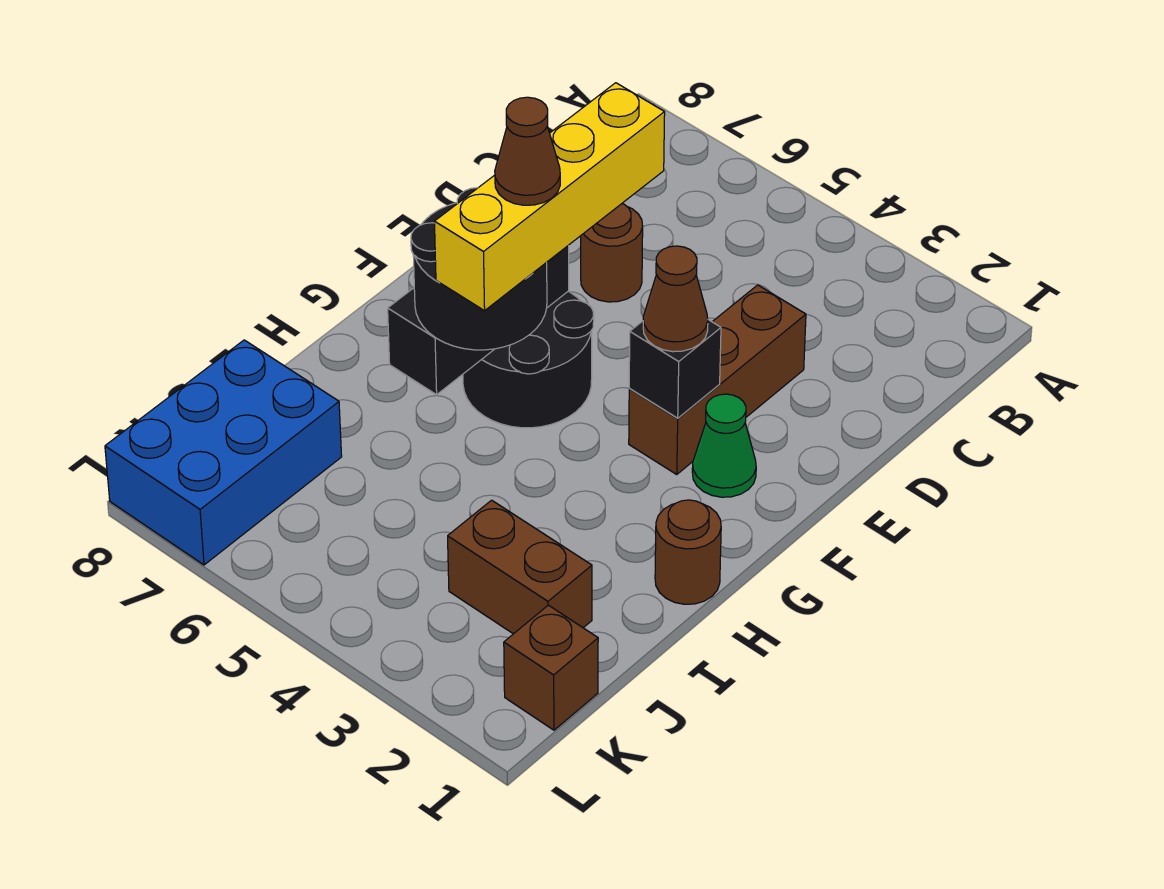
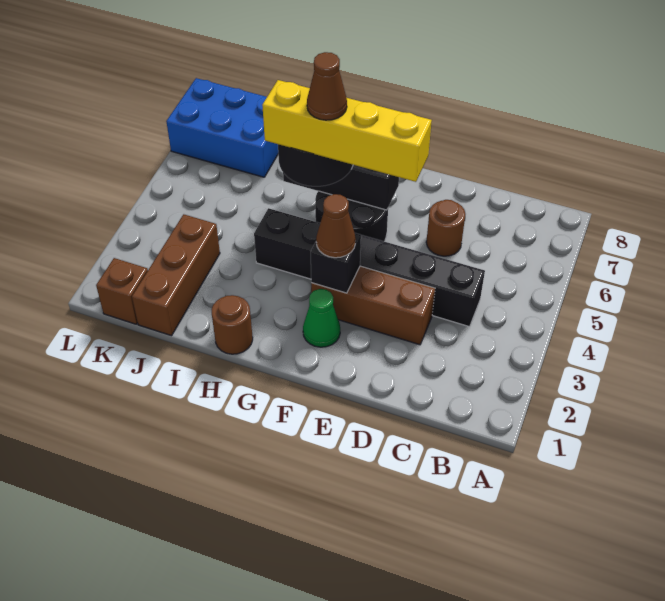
none -> black brick C4:H4 level 1
brown brick J2:J3 level 1 -> brown brick J1:J3 level 1

